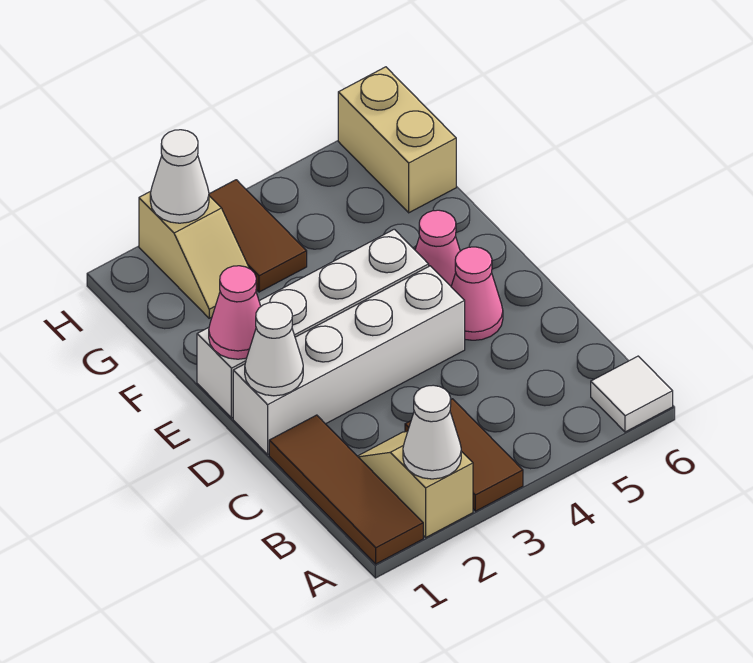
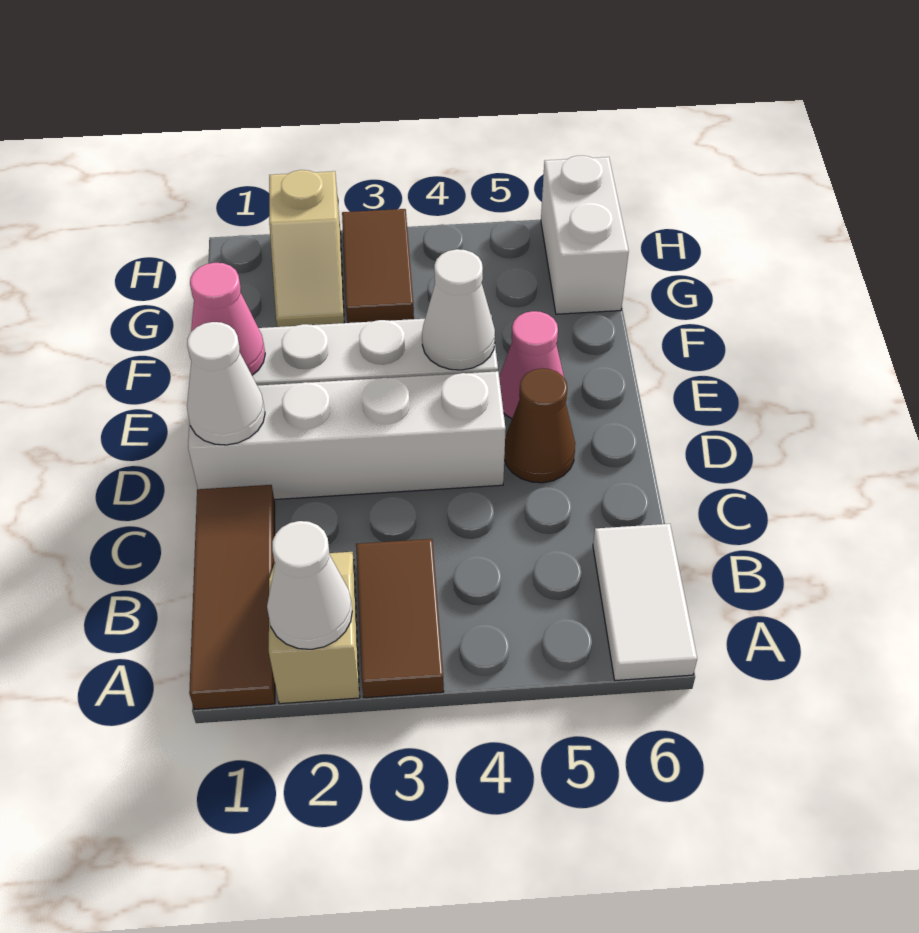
white tile A6 level 1 -> white tile A6:B6 level 1
pink cone D5 level 1 -> brown cone D5 level 1
tan brick G6:H6 level 1 -> white brick G6:H6 level 1
white cone H2 level 2 -> white cone E4 level 2

